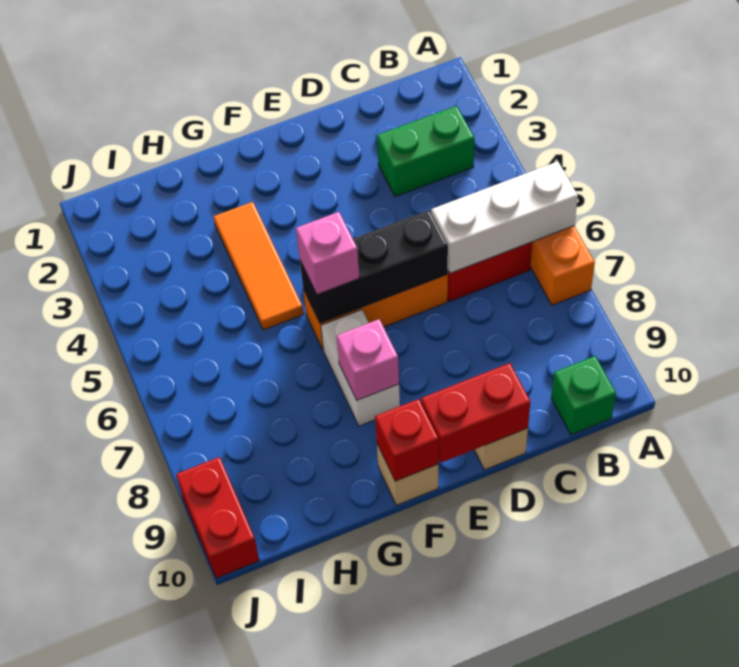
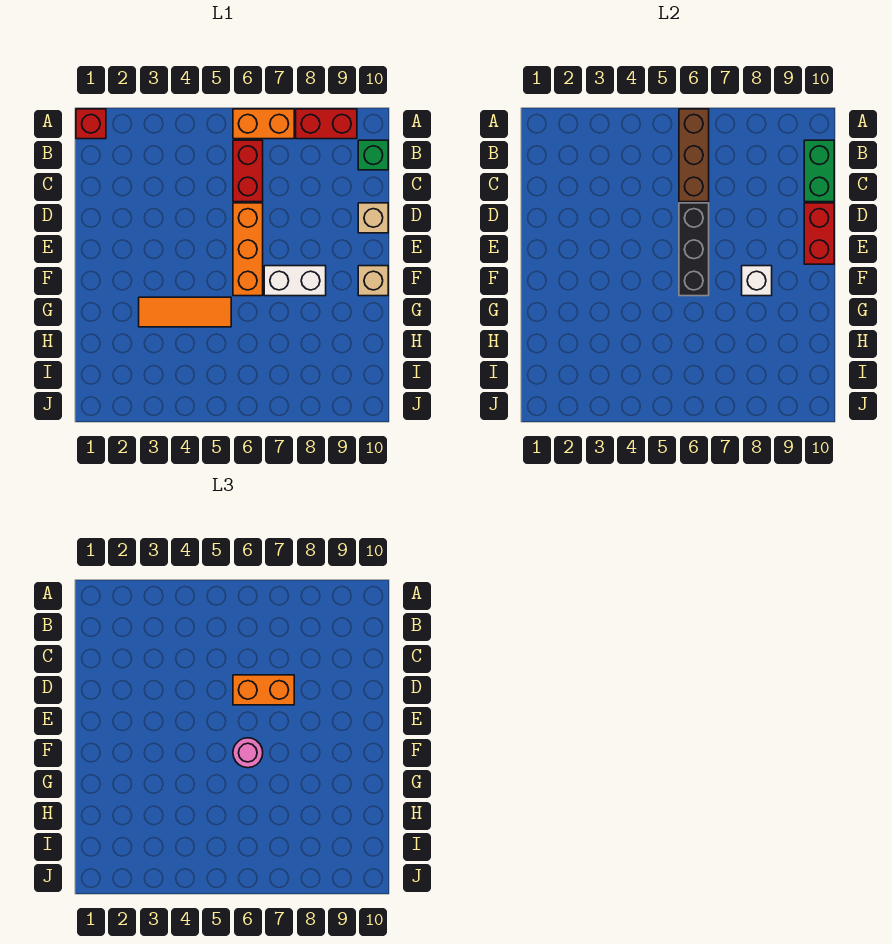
white brick A6:C6 level 2 -> brown brick A6:C6 level 2
green brick B3:C3 level 1 -> green brick B10:C10 level 2
none -> orange brick D6:D7 level 3
pink brick F6 level 3 -> pink round brick F6 level 3
pink brick F8 level 2 -> white brick F8 level 2
red brick F10 level 2 -> red brick A1 level 1
red brick J9:J10 level 1 -> red brick A8:A9 level 1

